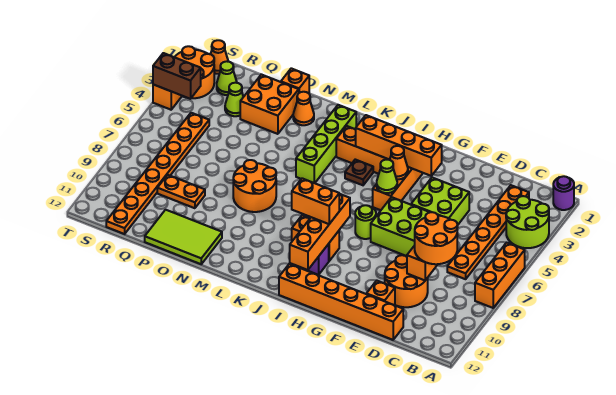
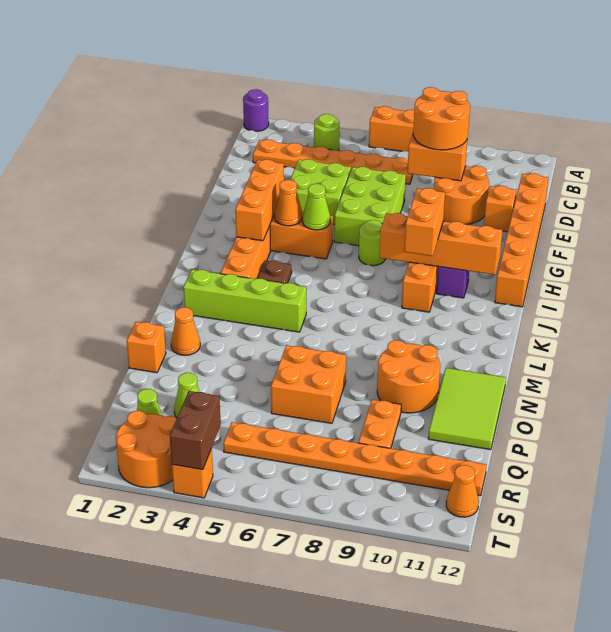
lime round brick A3:B4 level 1 -> lime round brick B4 level 1
orange brick G3:J3 level 2 -> orange brick G3:I3 level 2
orange round brick M7:N8 level 1 -> orange round brick N9:O10 level 1
orange brick O2:P3 level 1 -> orange brick O6:P7 level 1
orange cone S1 level 1 -> orange cone S12 level 1

